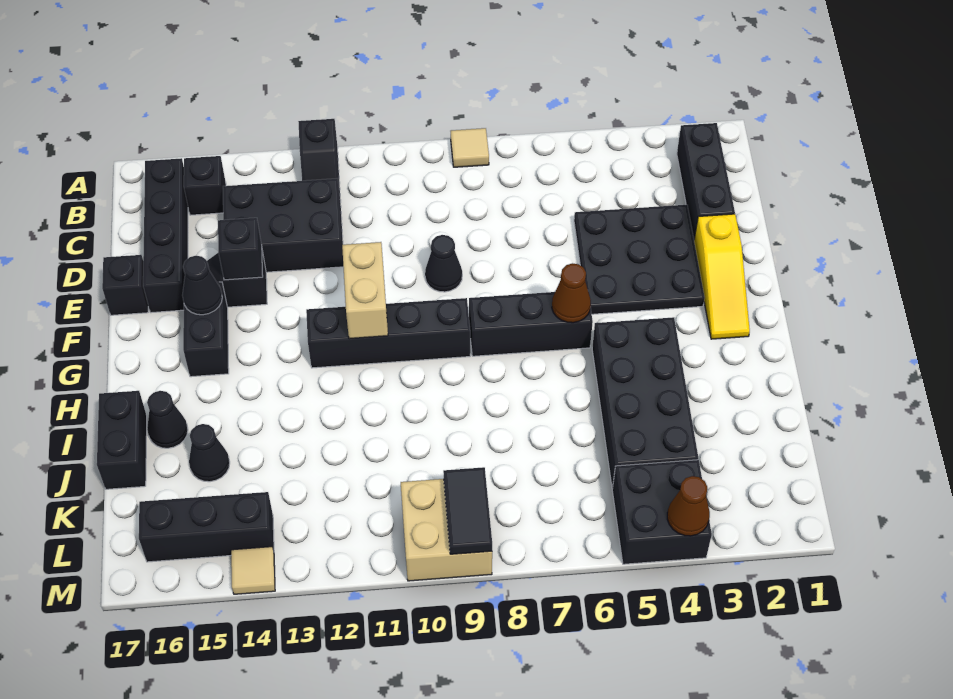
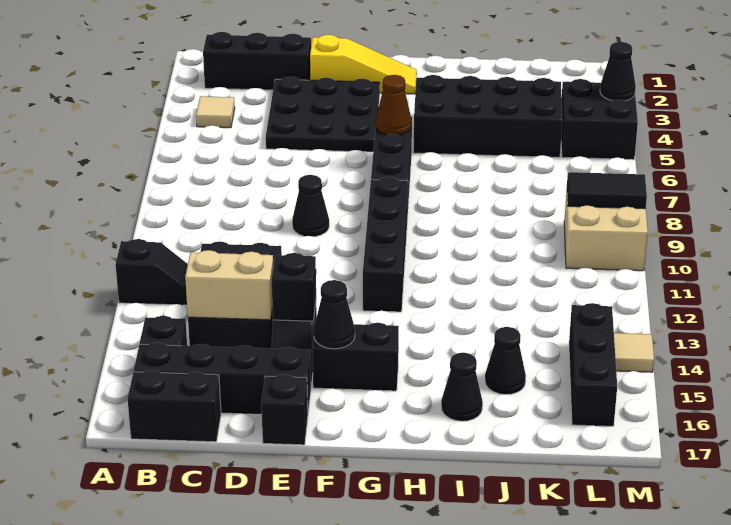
tan tile A8 level 1 -> tan tile B4 level 1
tan brick F11:G11 level 2 -> tan brick C14:D14 level 2
black brick I17:J17 level 1 -> black brick B17:C17 level 1
brown cone M4 level 2 -> black cone M4 level 2

